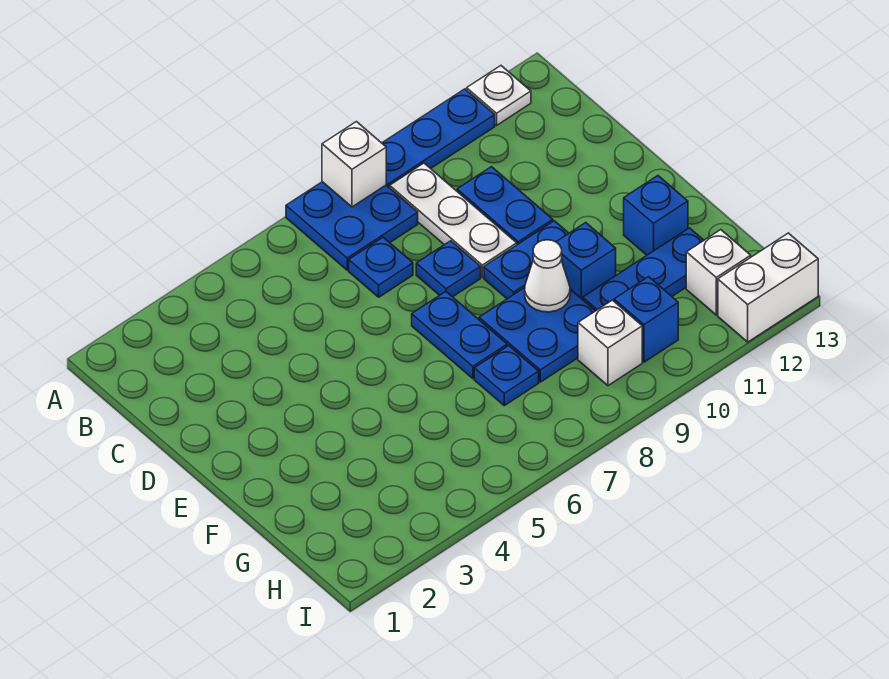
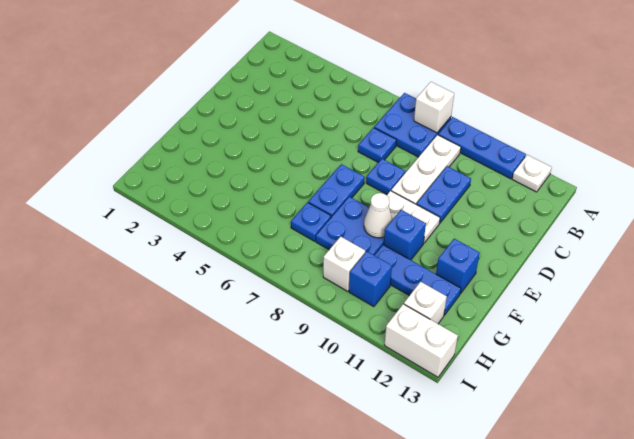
blue plate E9:E10 level 1 -> white plate E9:E10 level 1

